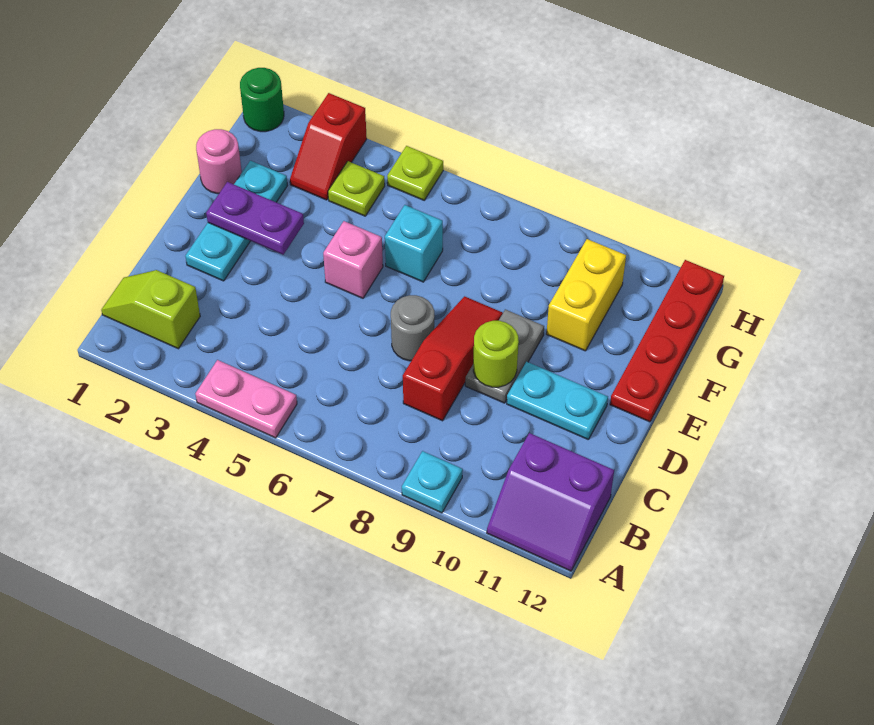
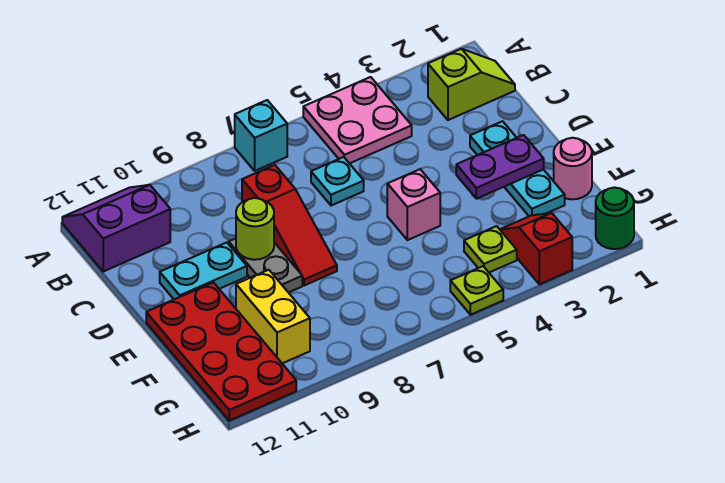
pink plate A4:A5 level 1 -> pink plate A4:B5 level 1
cyan plate A9 level 1 -> cyan plate C6 level 1
grey round brick D7 level 1 -> none
red plate E12:H12 level 1 -> red plate E11:H12 level 1
cyan brick F6 level 1 -> cyan brick A7 level 1

